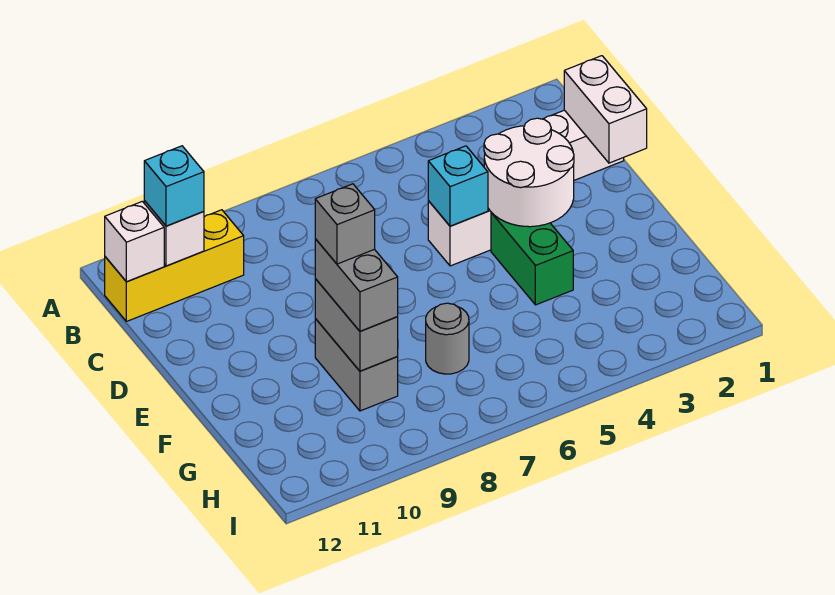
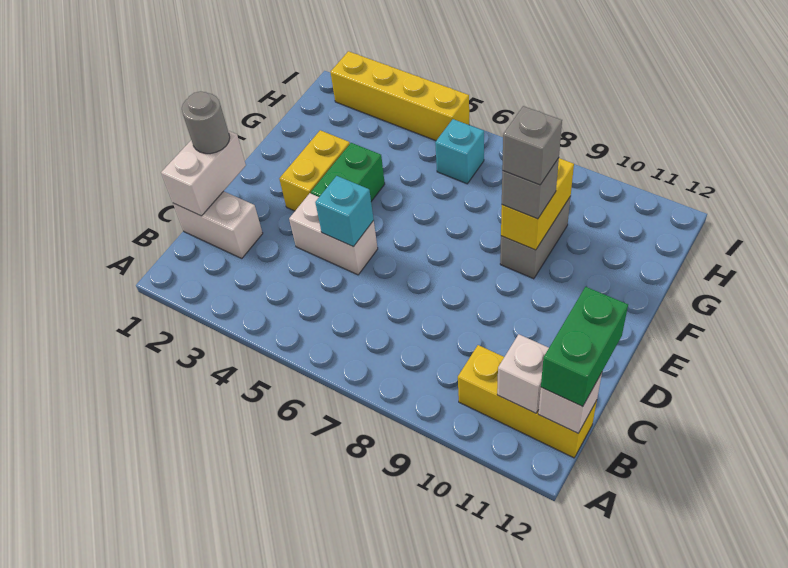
cyan brick B11 level 3 -> cyan brick H6 level 1
none -> green brick B12:C12 level 3
white round brick D3:E4 level 2 -> none
none -> yellow brick E3:F3 level 1
grey brick F9:G9 level 2 -> yellow brick F9:G9 level 2
grey brick F9:G9 level 3 -> grey brick F9 level 3
grey round brick G7 level 1 -> grey round brick D1 level 3
none -> yellow brick I2:I5 level 1

